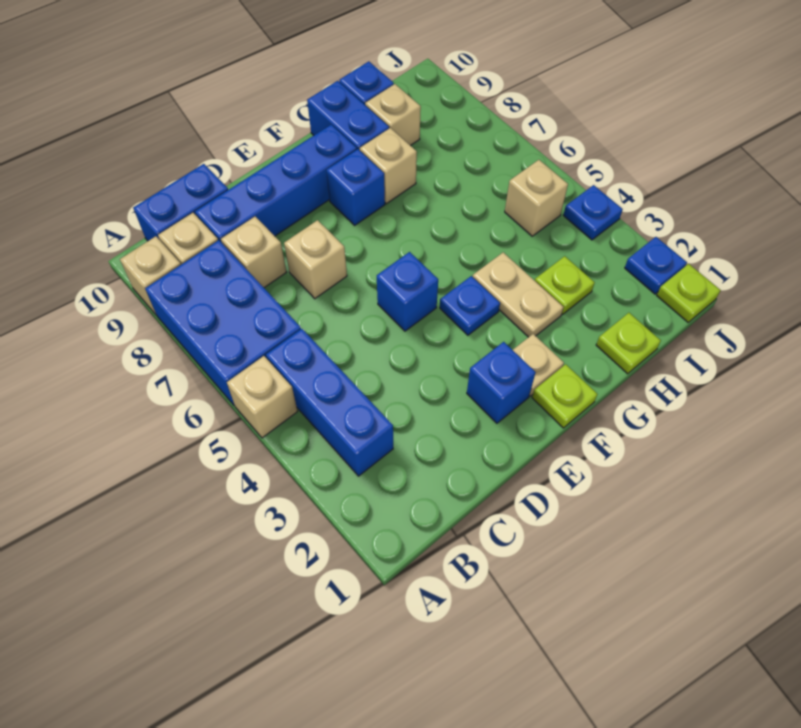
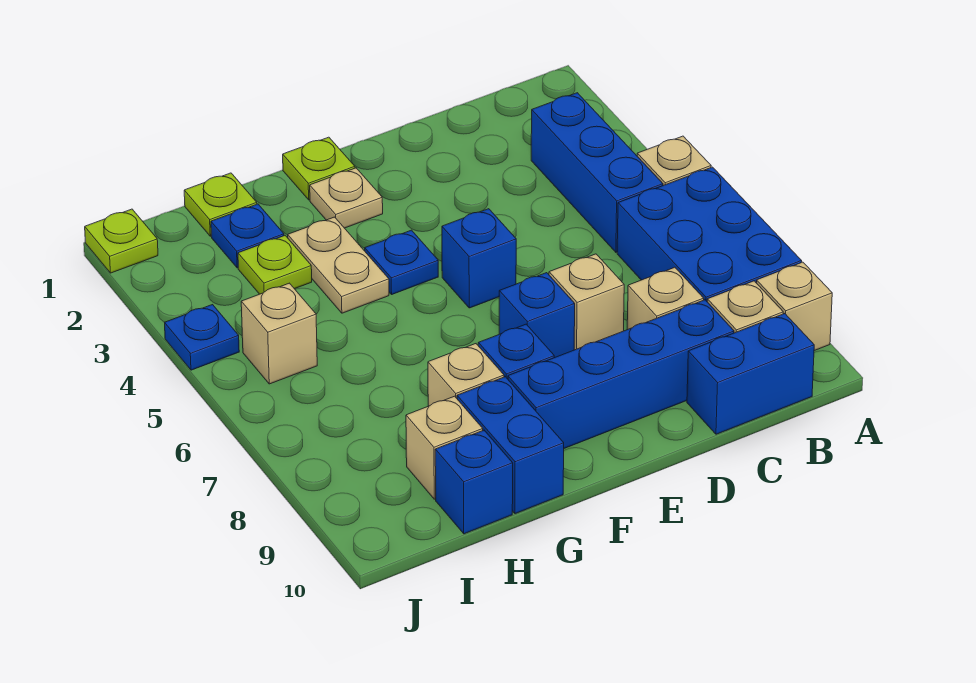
blue brick E2 level 1 -> blue brick E7 level 1
blue plate J2 level 1 -> blue plate H2 level 1

